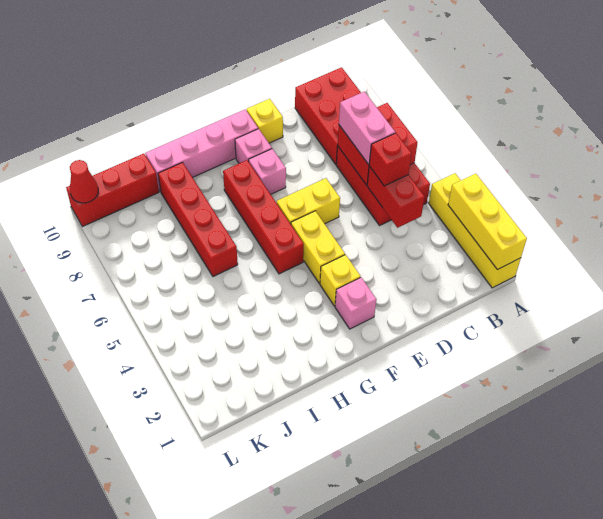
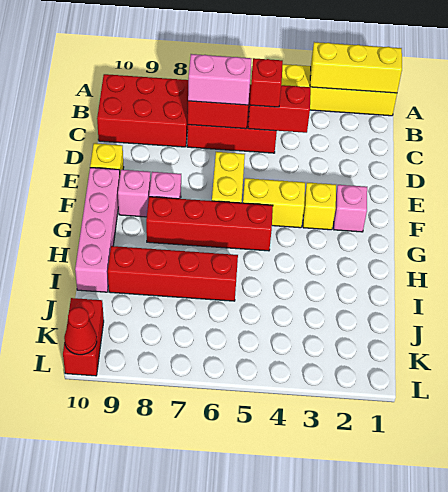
red brick J10:L10 level 1 -> red brick K10:L10 level 1

